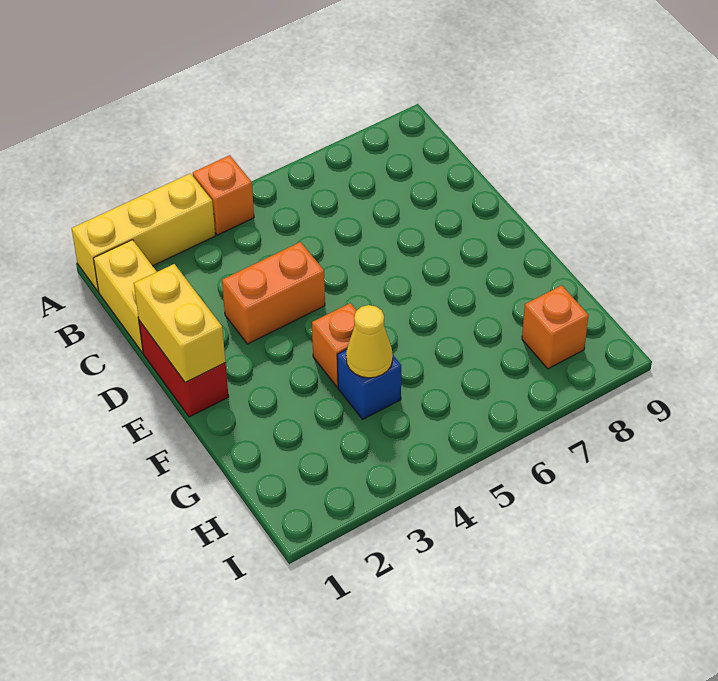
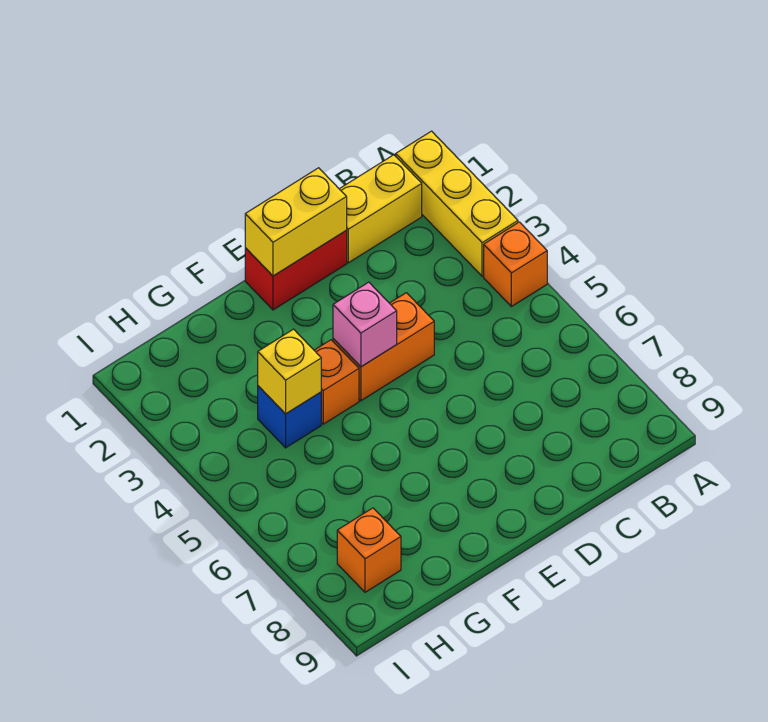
orange brick D3:D4 level 1 -> orange brick D4:E4 level 1
none -> pink brick E4 level 2
yellow cone G4 level 2 -> yellow brick G4 level 2

